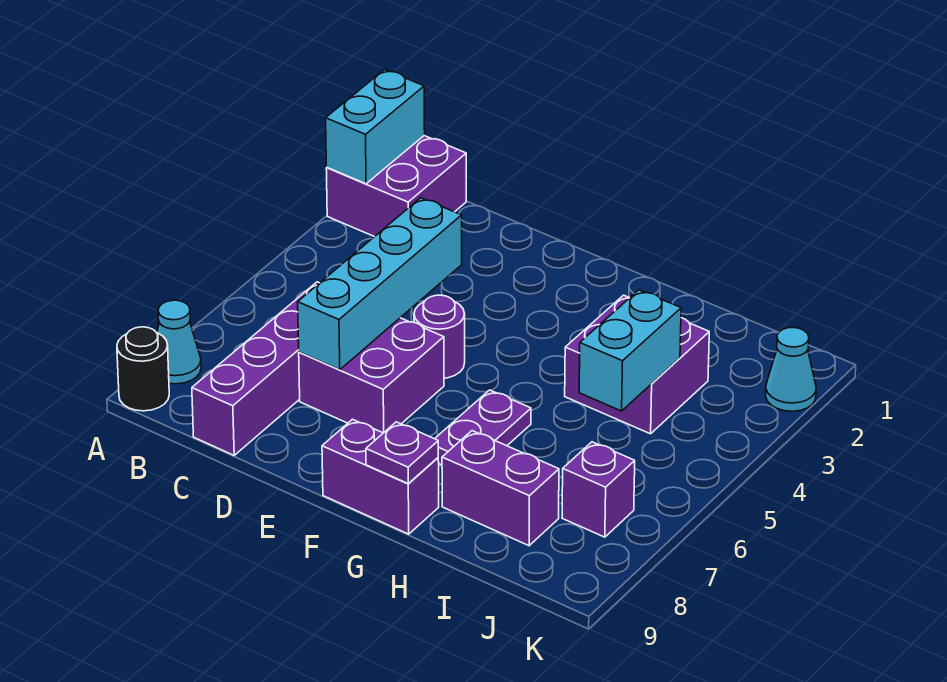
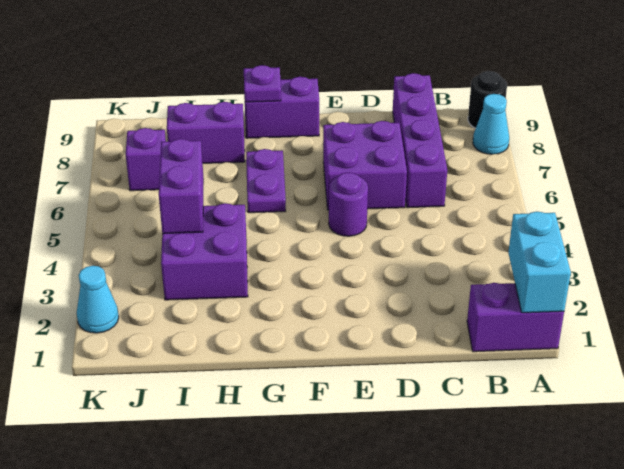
purple brick A1:B2 level 1 -> purple brick A1:B1 level 1
cyan brick D4:D7 level 2 -> none
cyan brick I4:I5 level 2 -> purple brick I4:I5 level 2

